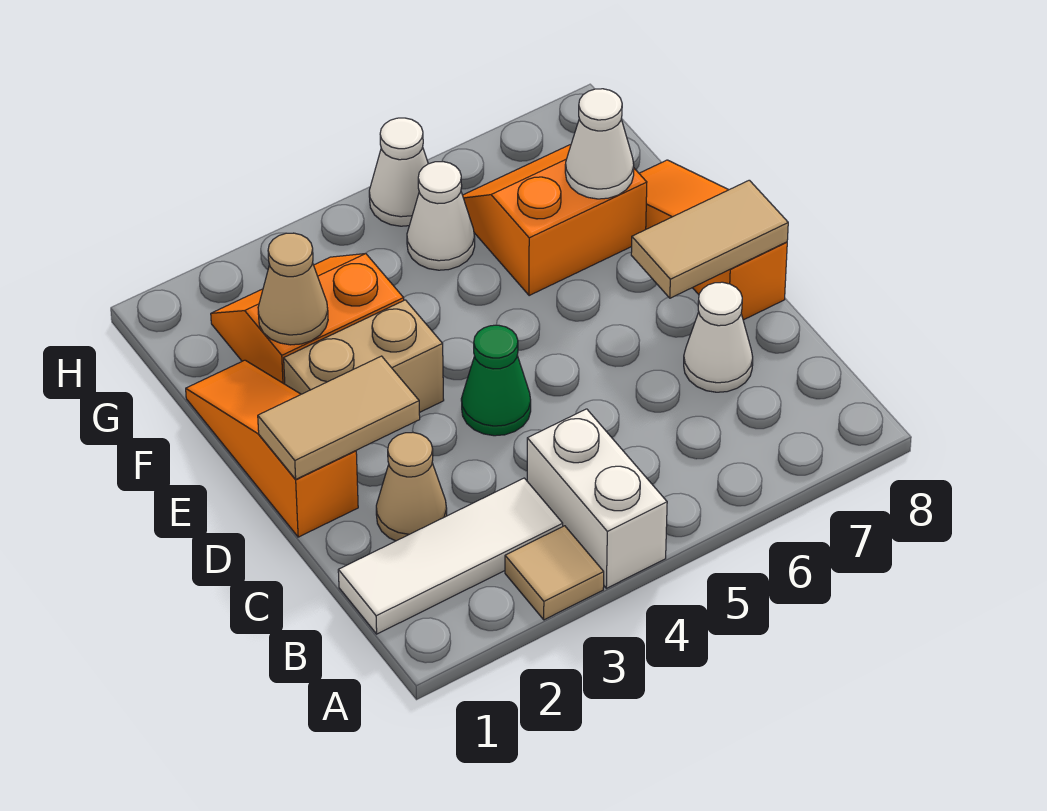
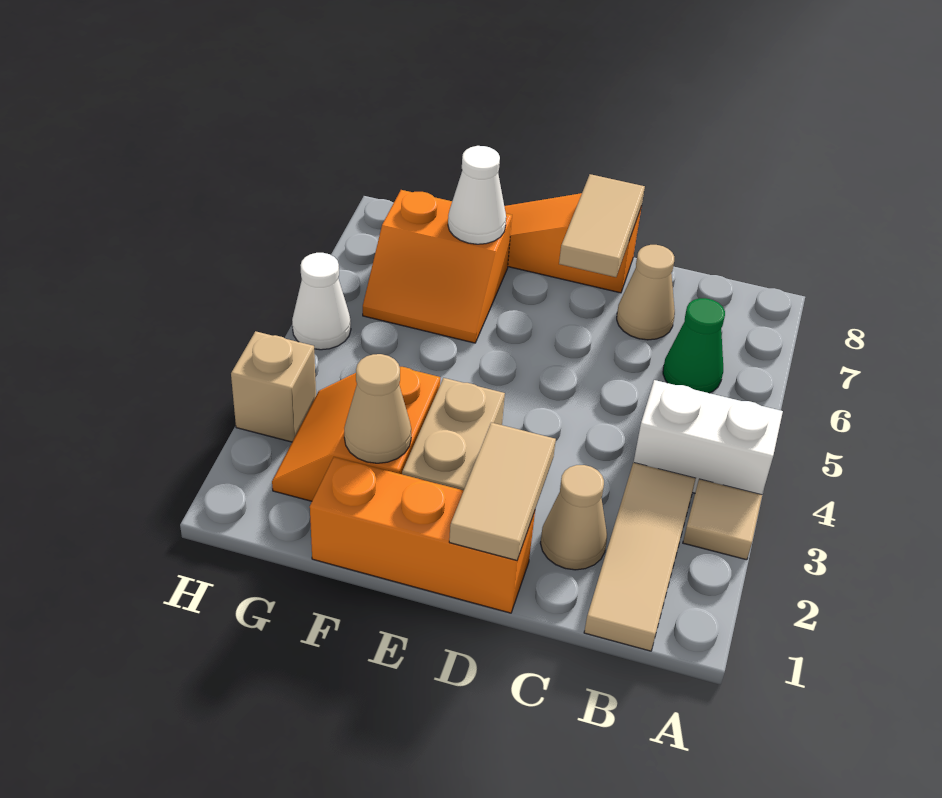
white tile B1:B3 level 1 -> tan tile B1:B3 level 1
white cone C7 level 1 -> tan cone C7 level 1
orange slope D1:F1 level 1 top D -> orange brick D1:F1 level 1
green cone D4 level 1 -> green cone B6 level 1
orange slope F6:G7 level 1 top F -> orange slope F6:G7 level 1 top 7
white cone G5 level 1 -> none
none -> tan brick H3 level 1

